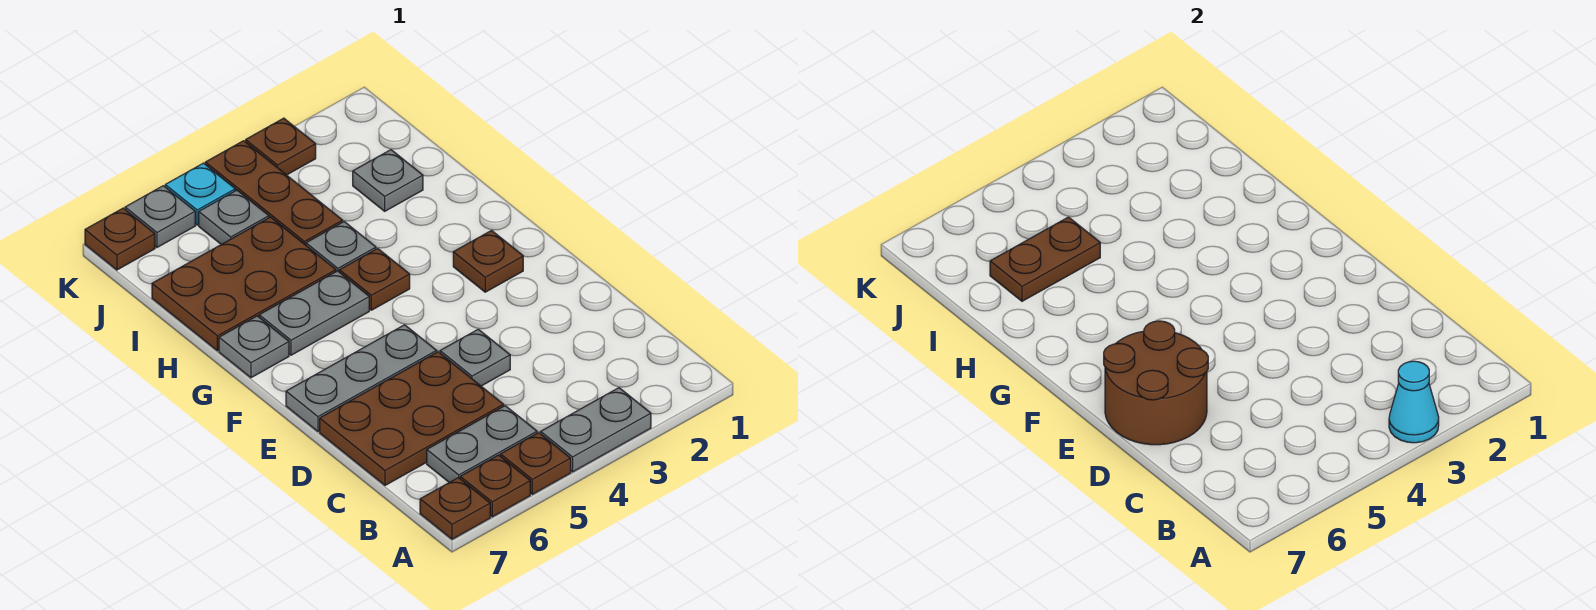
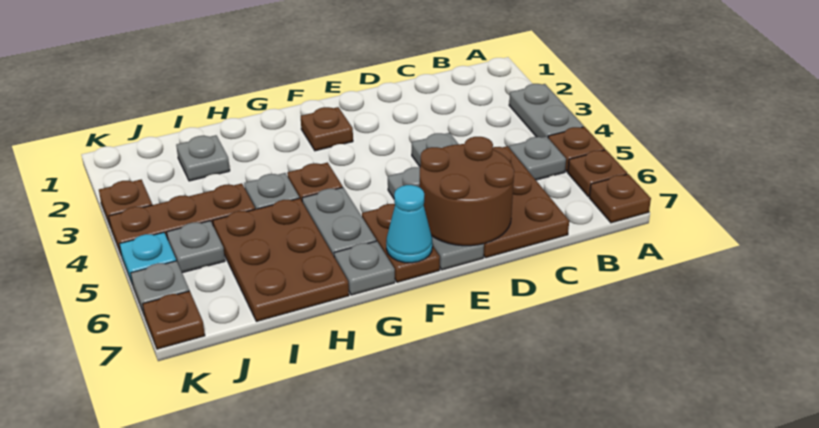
cyan cone A3 level 2 -> cyan cone F7 level 2
grey plate B5:B6 level 1 -> grey plate B5 level 1
brown plate I5:I6 level 2 -> brown plate F6:F7 level 1

